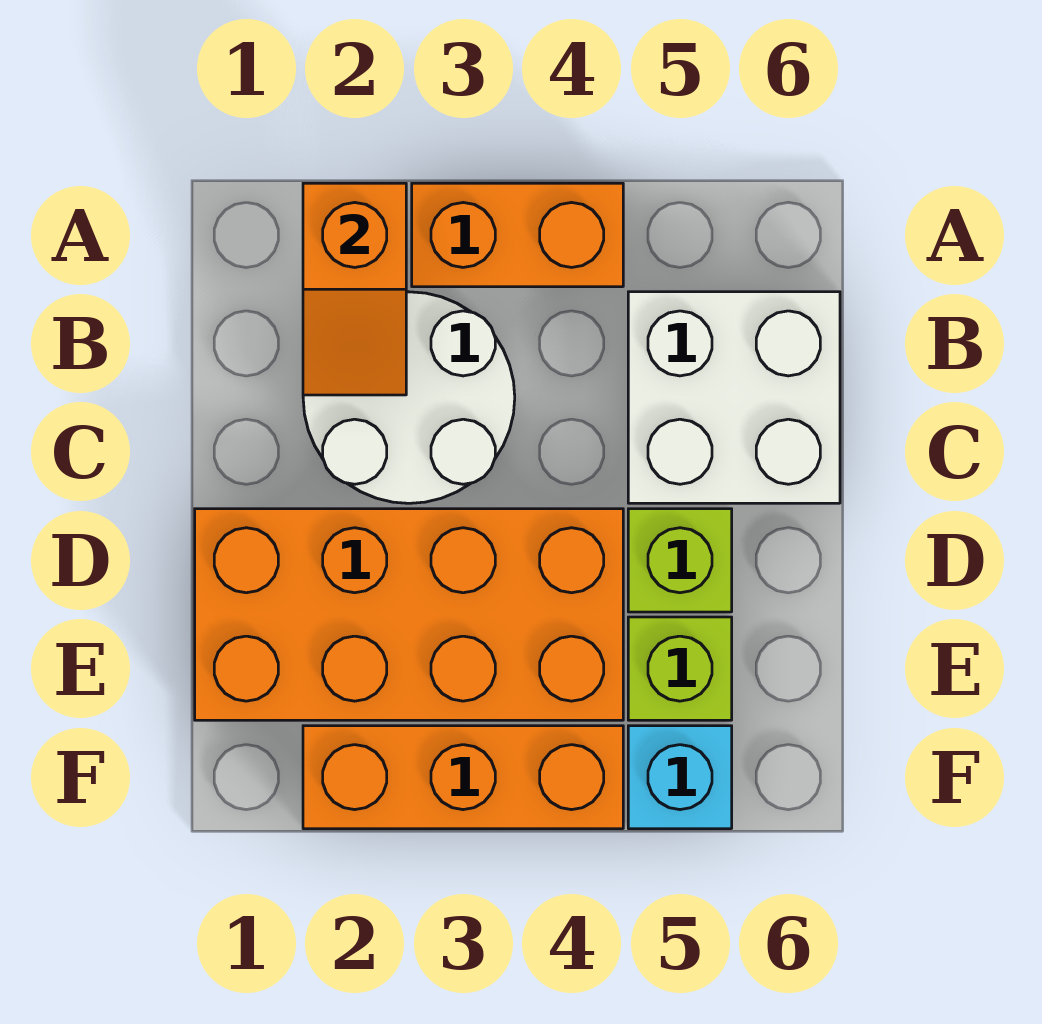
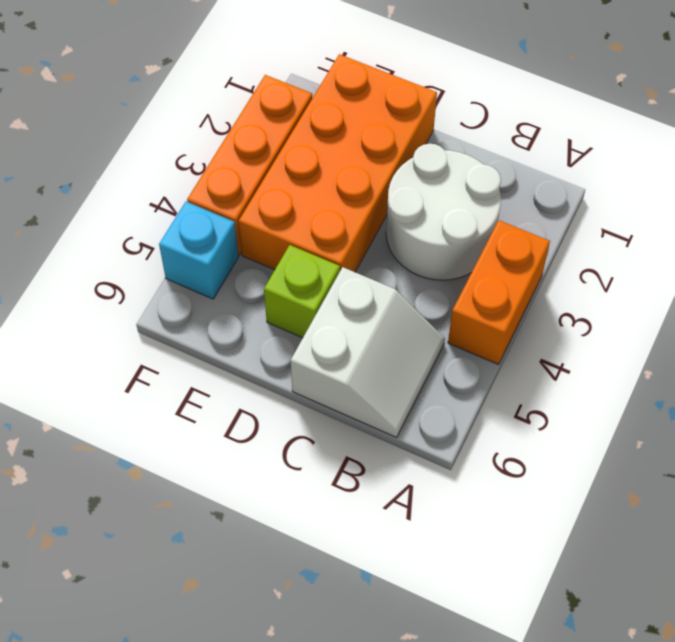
orange slope A2:B2 level 2 top A -> none
white brick B5:C6 level 1 -> white slope B5:C6 level 1 top C
lime brick E5 level 1 -> none

